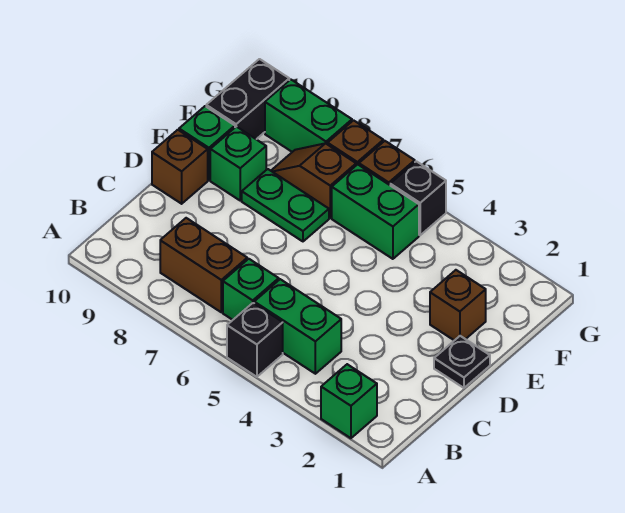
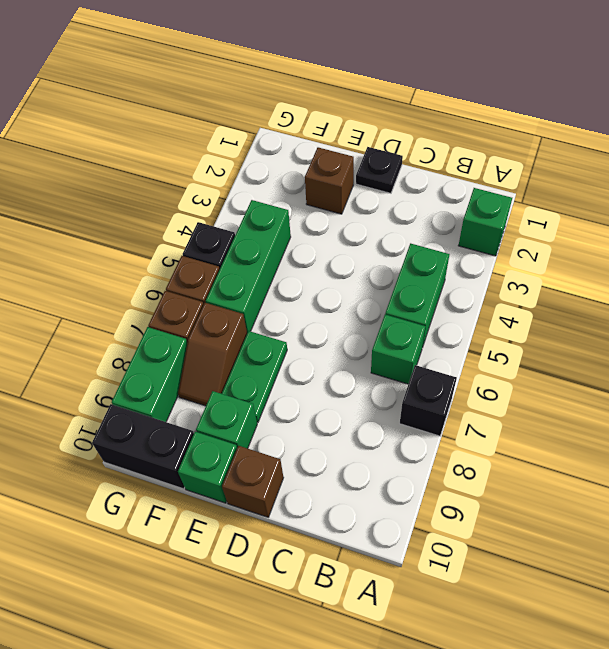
black brick A5 level 1 -> black brick A7 level 1
brown brick B7:B8 level 1 -> none
green brick F5:F6 level 1 -> green brick F4:F6 level 1

